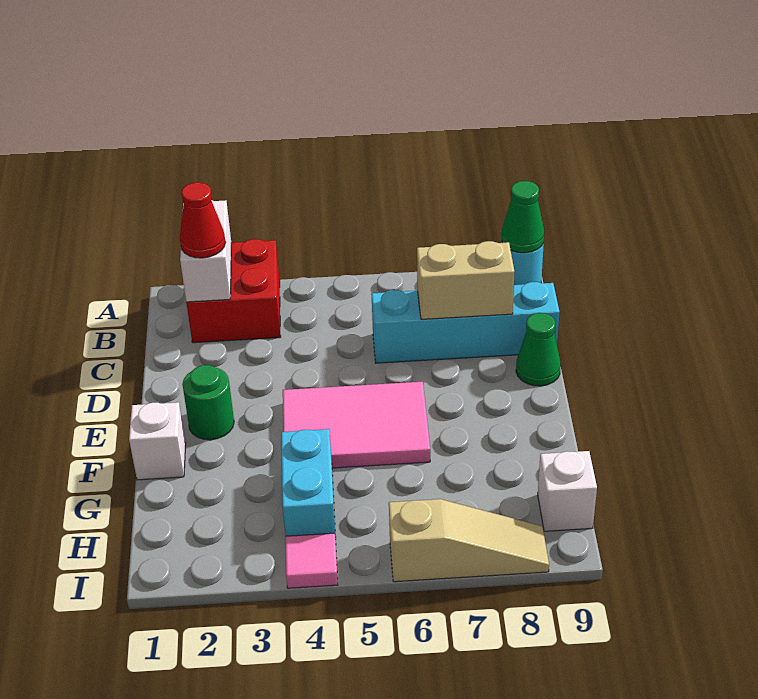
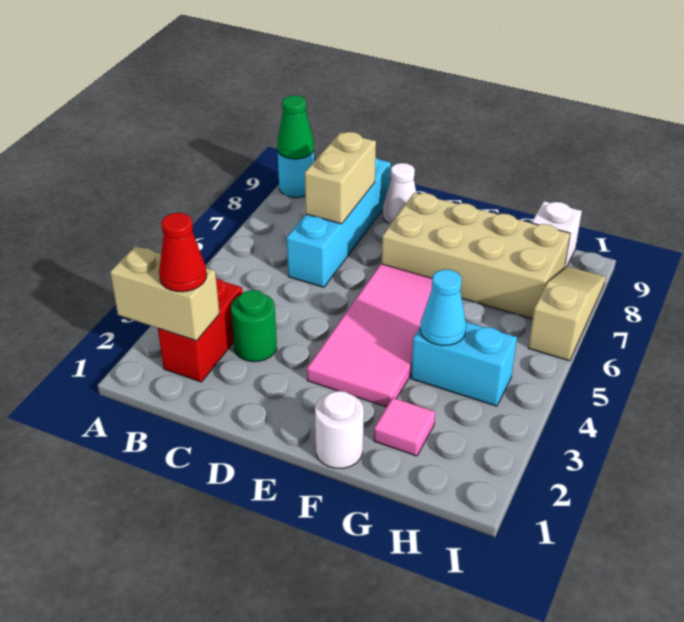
red brick A2:B3 level 1 -> red brick B2:B3 level 1
white brick A2:B2 level 2 -> tan brick A2:B2 level 2
green cone D9 level 1 -> white cone D9 level 1
green round brick E2 level 1 -> green round brick C3 level 1
pink tile E4:F6 level 1 -> pink tile E3:F6 level 1
none -> tan brick E7:H8 level 1
white brick F1 level 1 -> white round brick F1 level 1
none -> cyan cone G4 level 2
pink tile I4 level 1 -> pink tile G2 level 1

